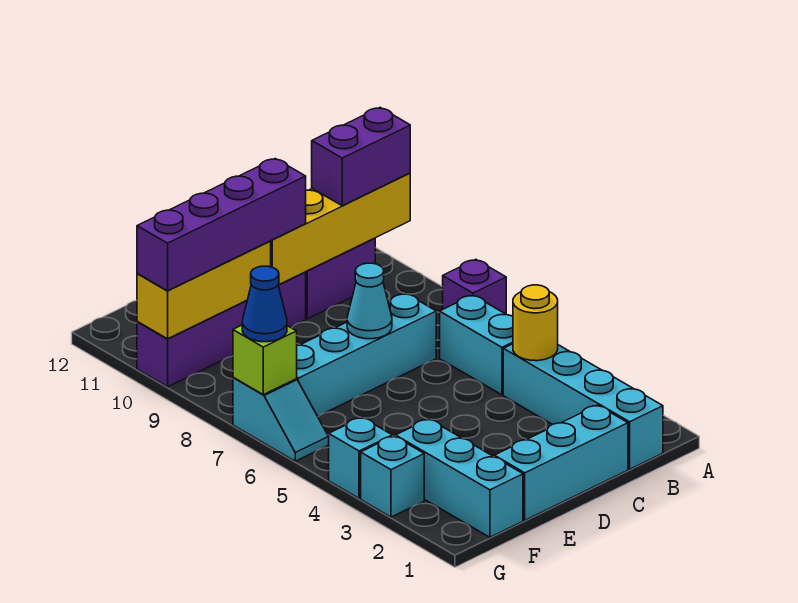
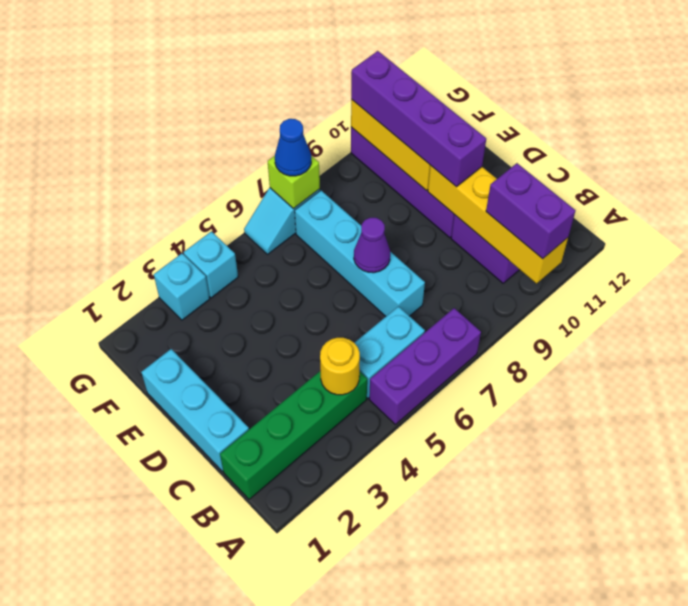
purple brick A7 level 1 -> purple brick A5:A7 level 1
cyan brick B1:B4 level 1 -> green brick B1:B4 level 1
cyan cone D7 level 2 -> purple cone D7 level 2
cyan brick F1:F3 level 1 -> none

